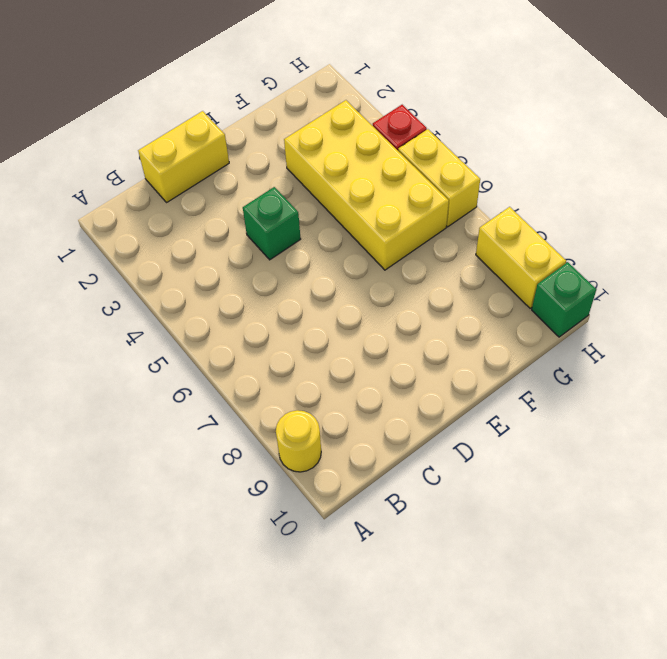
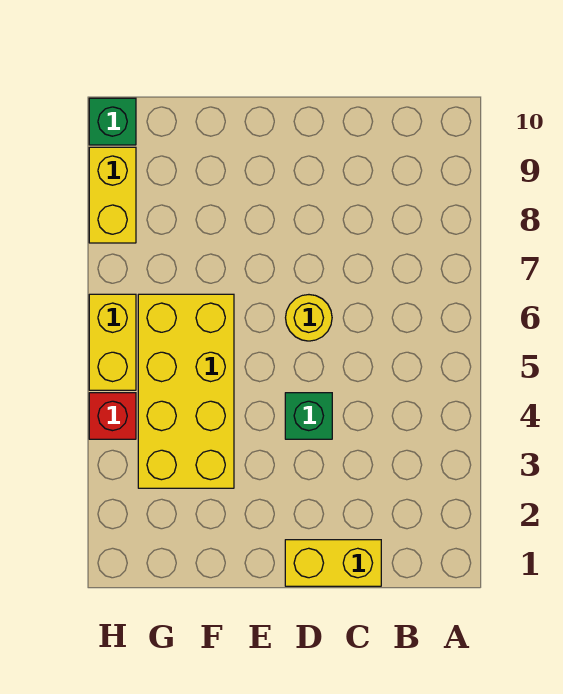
yellow round brick A9 level 1 -> yellow round brick D6 level 1

